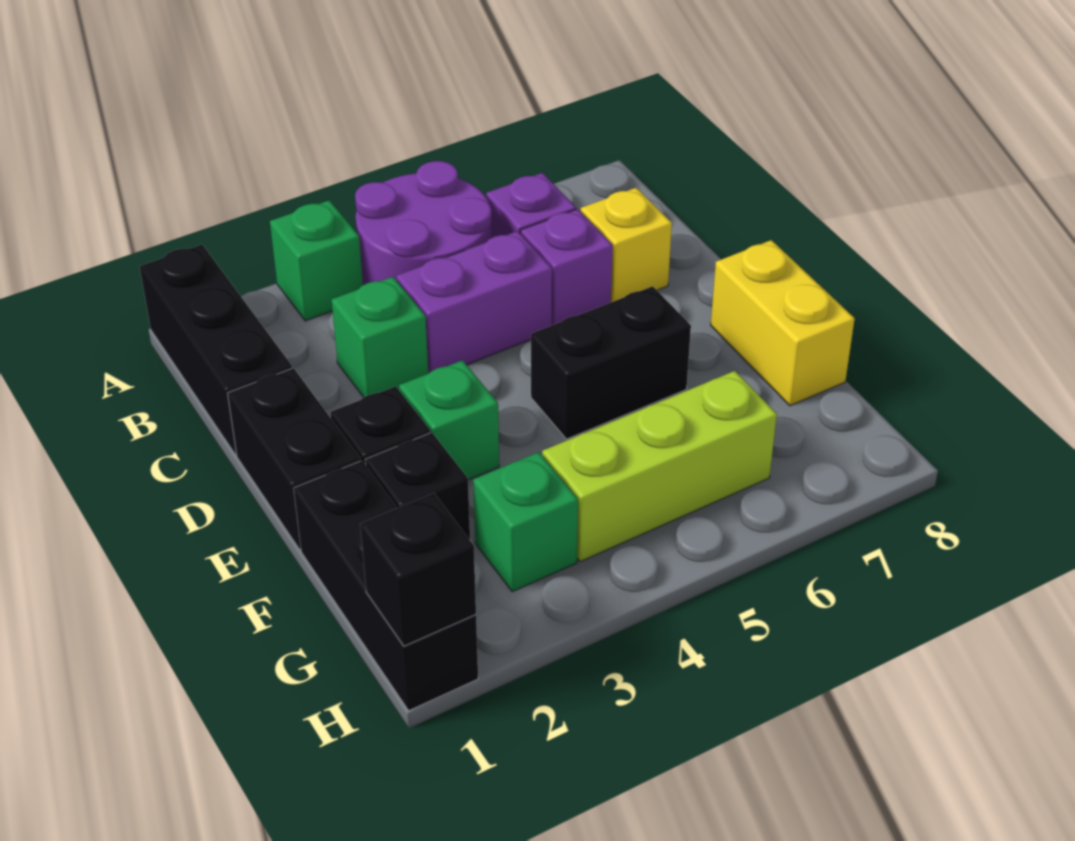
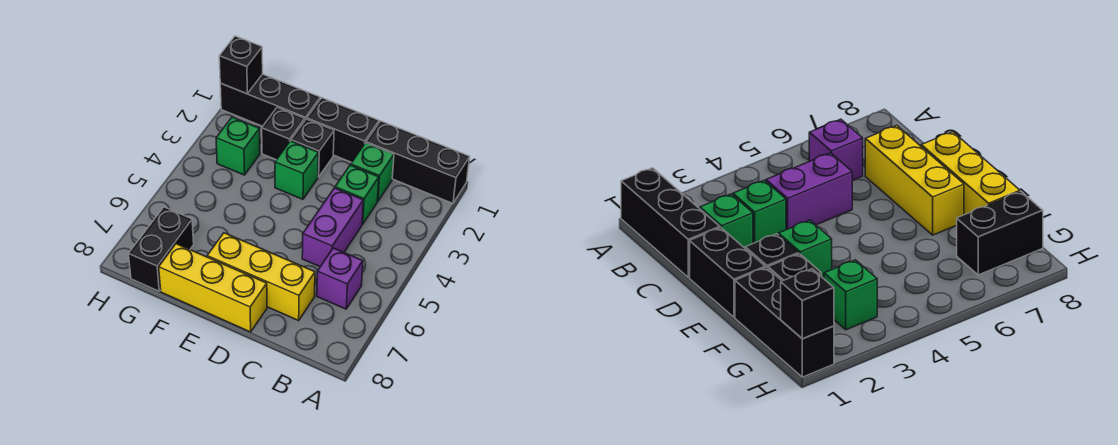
green brick A3 level 1 -> green brick C2 level 1
purple round brick A4:B5 level 1 -> none
purple brick C6 level 1 -> none
yellow brick C7 level 1 -> yellow brick C7:E7 level 1
black brick E5:E6 level 1 -> black brick G7:G8 level 1
yellow brick E8:F8 level 1 -> yellow brick D8:F8 level 1
lime brick G4:G6 level 1 -> none

